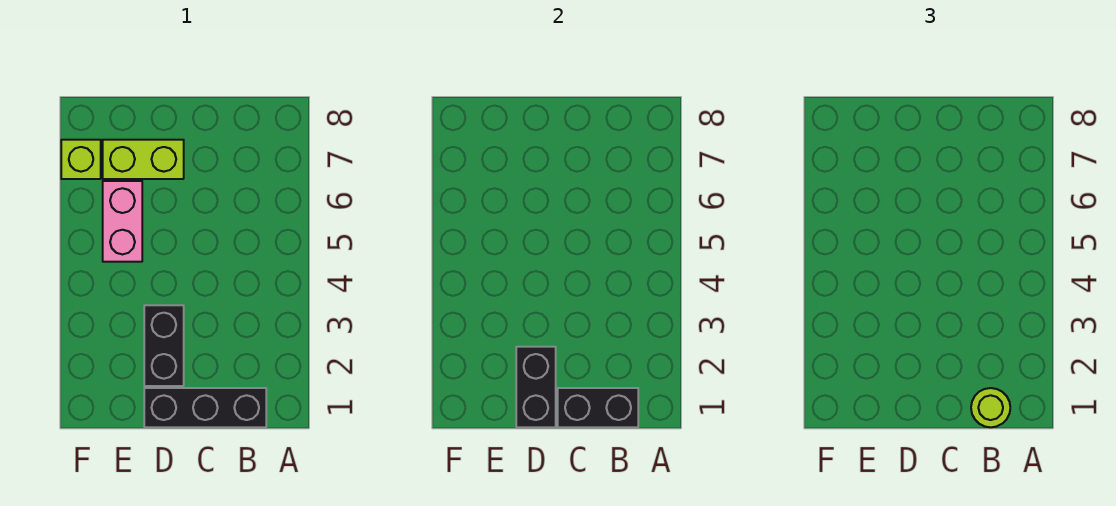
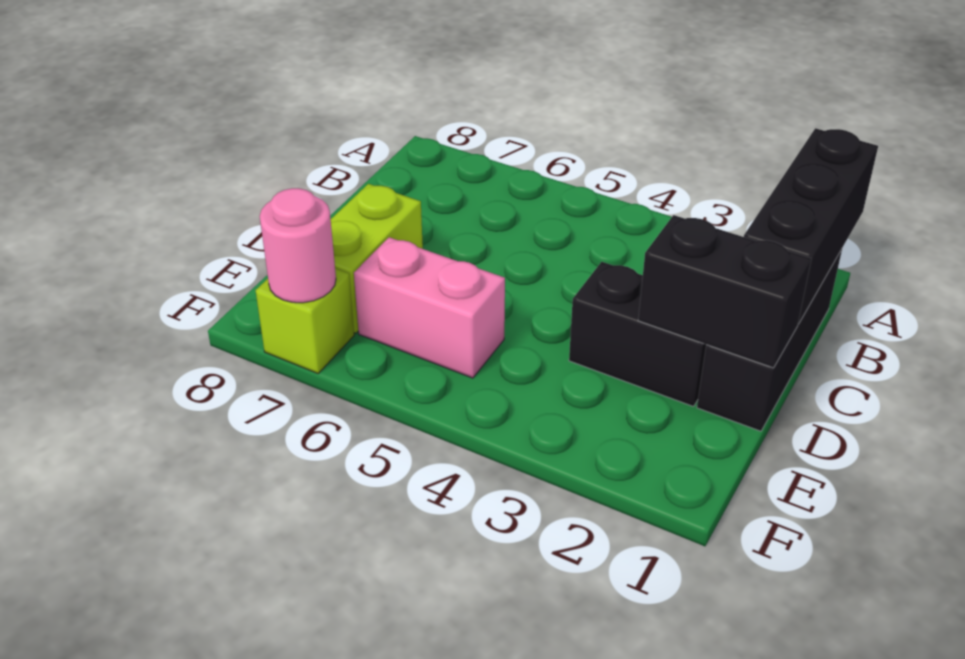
black brick B1:C1 level 2 -> black brick A1:C1 level 2
lime round brick B1 level 3 -> none
none -> pink round brick F7 level 2

